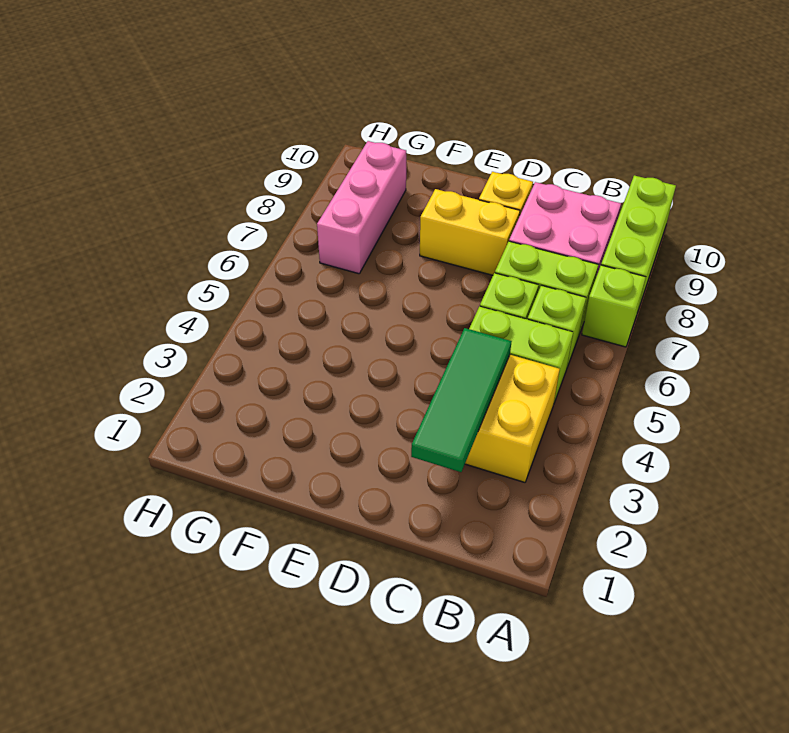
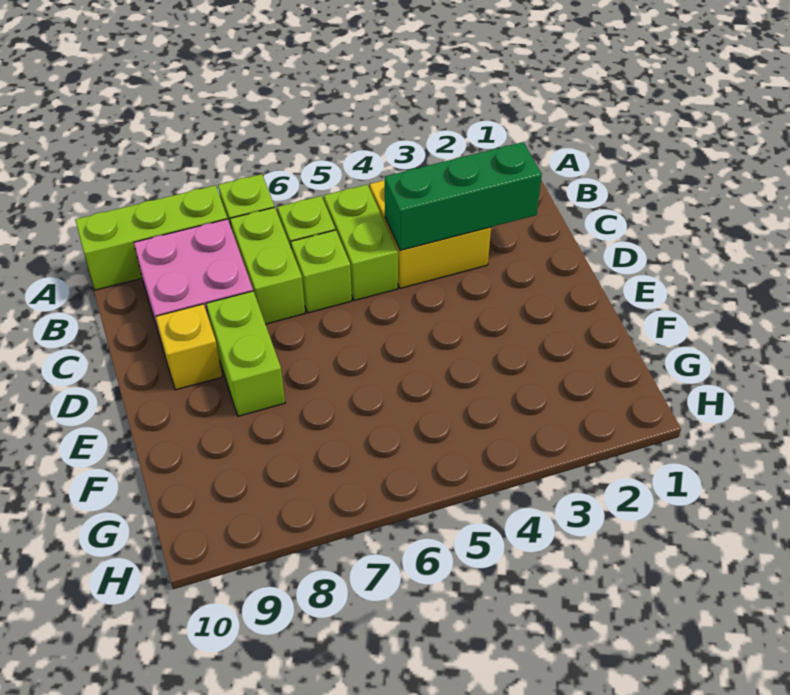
green tile C2:C4 level 2 -> green brick C2:C4 level 2
yellow brick D8:E8 level 1 -> lime brick D8:E8 level 1
pink brick G7:G9 level 1 -> none

